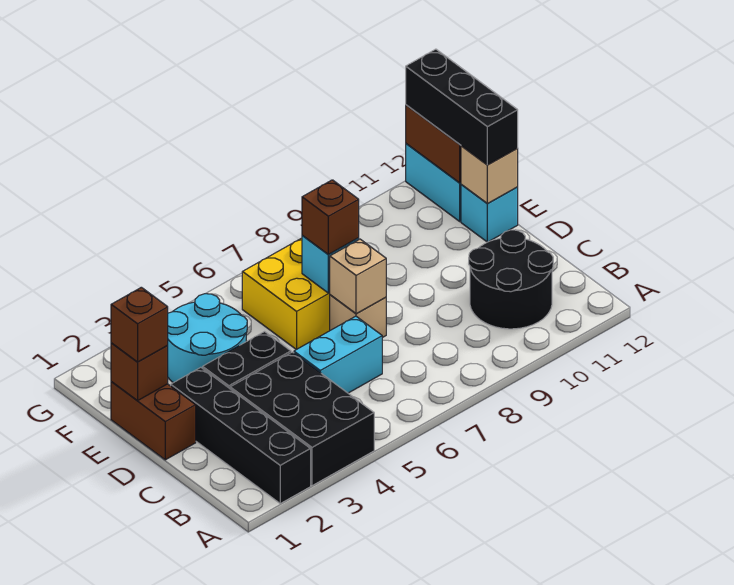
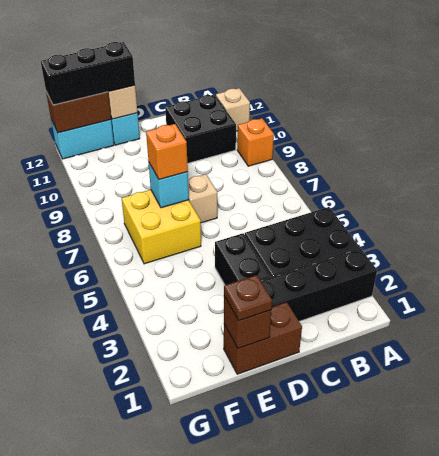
none -> orange brick A9 level 1
black round brick B10:C11 level 1 -> black brick B10:C11 level 1
cyan brick C5:C6 level 1 -> none
tan brick D7 level 2 -> tan brick A11 level 1
brown brick E1 level 3 -> brown plate E1 level 3
cyan round brick E3:F4 level 1 -> none
brown brick E7 level 3 -> orange brick E7 level 3

